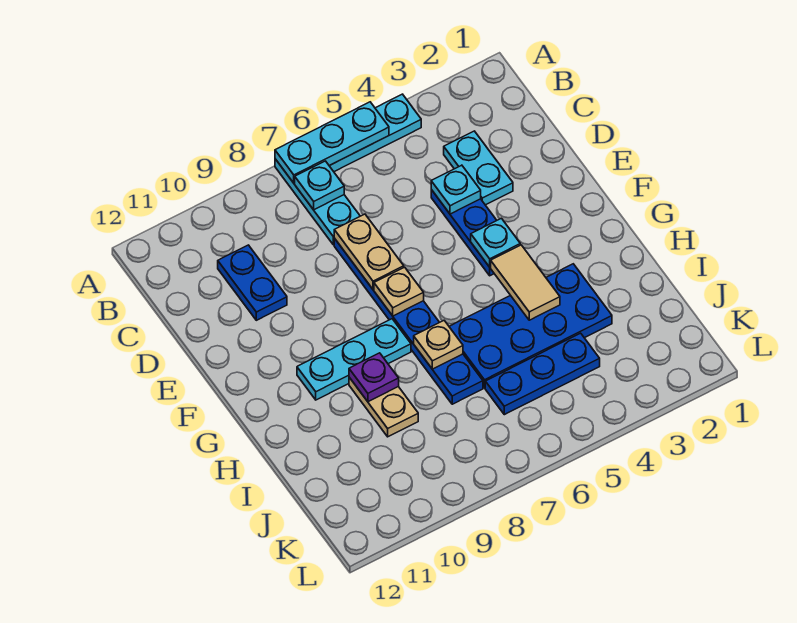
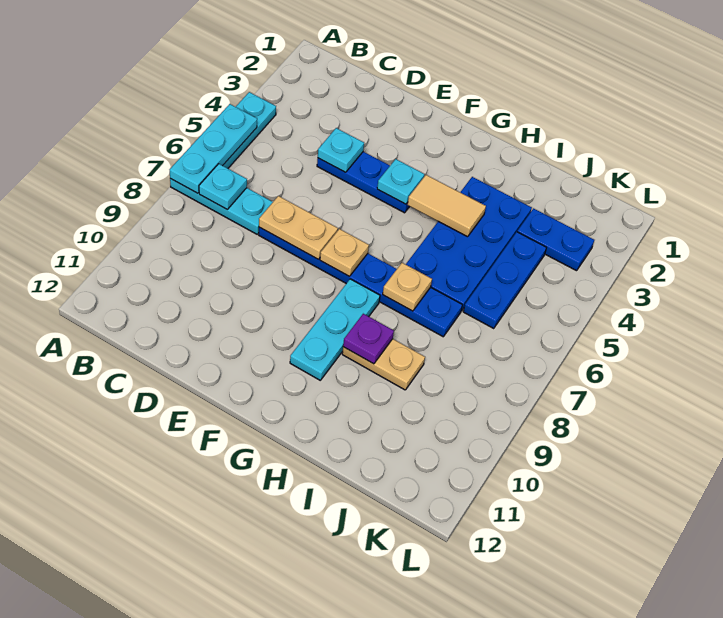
cyan plate C3:D3 level 1 -> none
blue plate C10:D10 level 1 -> blue plate J3:K3 level 1

